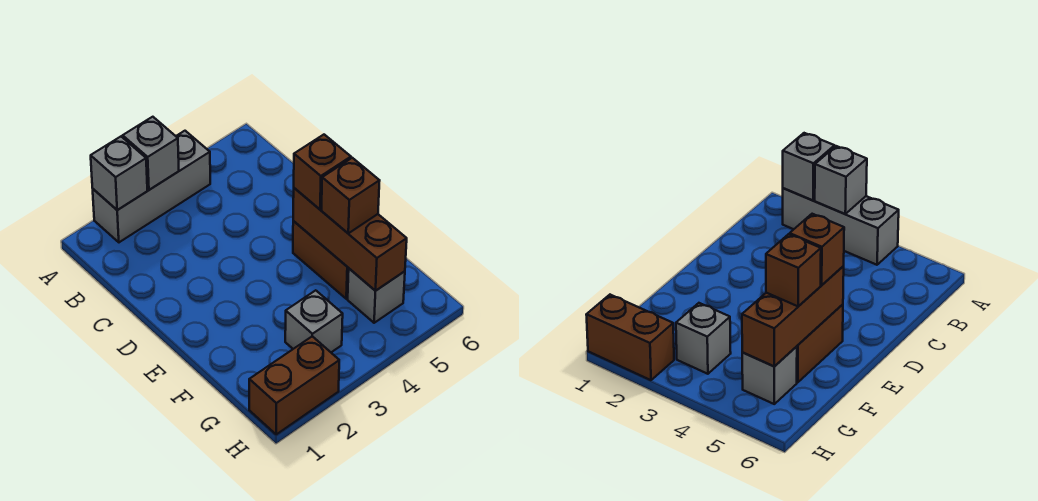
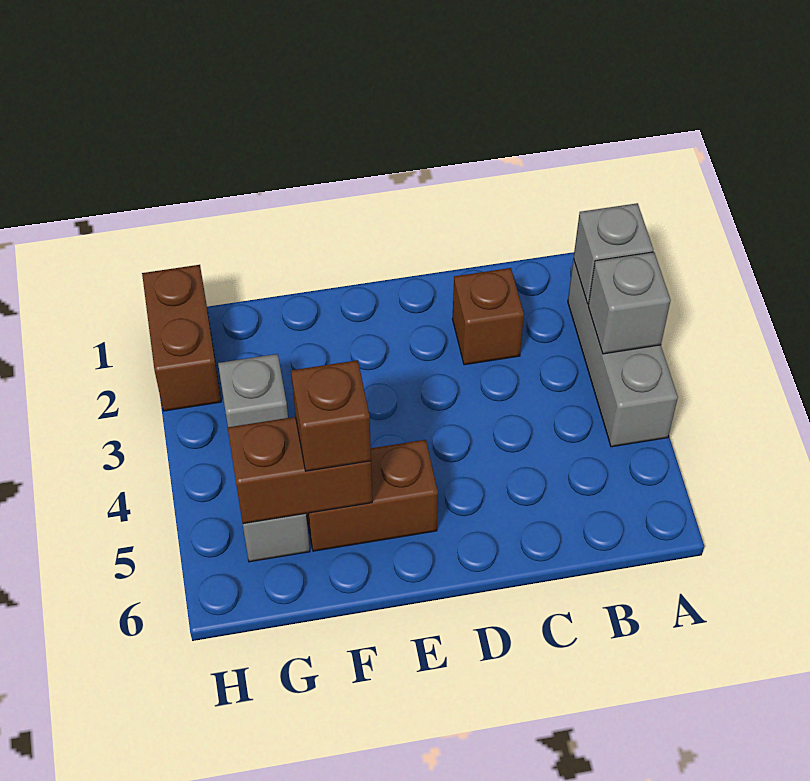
brown brick E5:G5 level 2 -> brown brick F5:G5 level 2
brown brick E5 level 3 -> brown brick C2 level 1

